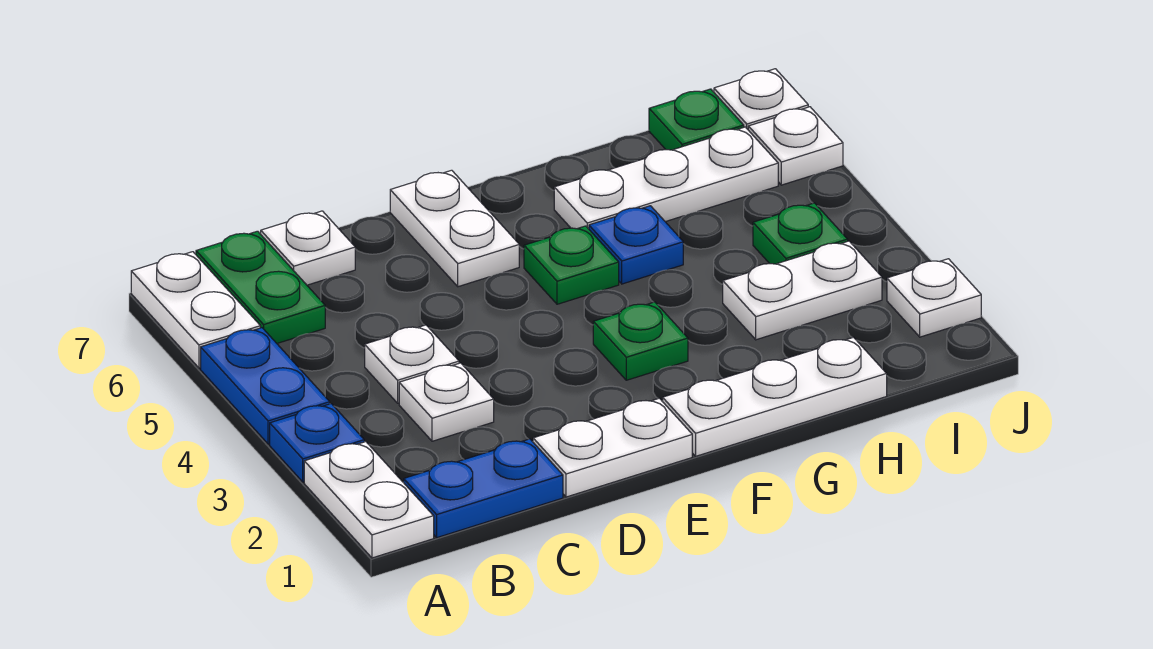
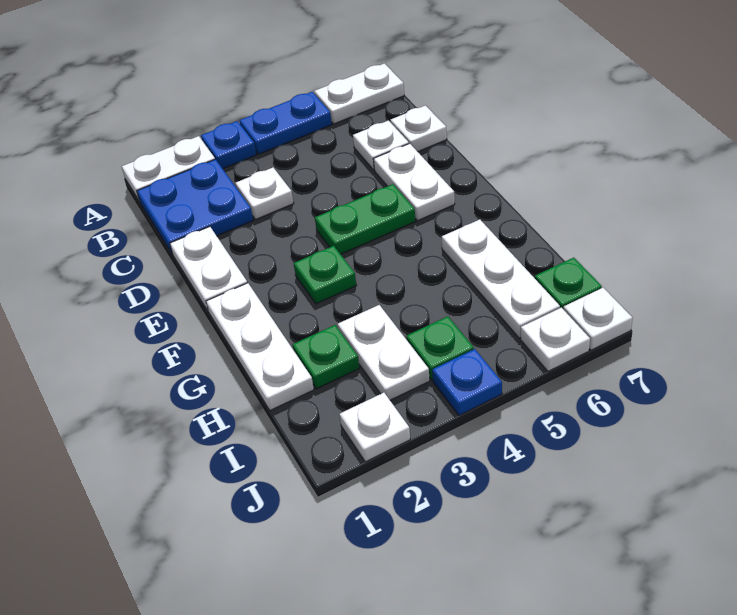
blue plate B1:C1 level 1 -> blue plate B1:C2 level 1
green plate B6:B7 level 1 -> green plate E4:E5 level 1
white plate C4 level 1 -> white plate C6 level 1
white plate E6:E7 level 1 -> white plate D6:E6 level 1
green plate F5 level 1 -> green plate H2 level 1
blue plate G5 level 1 -> blue plate J4 level 1

